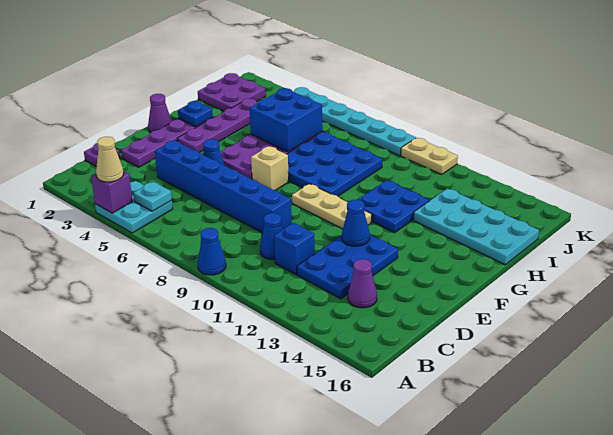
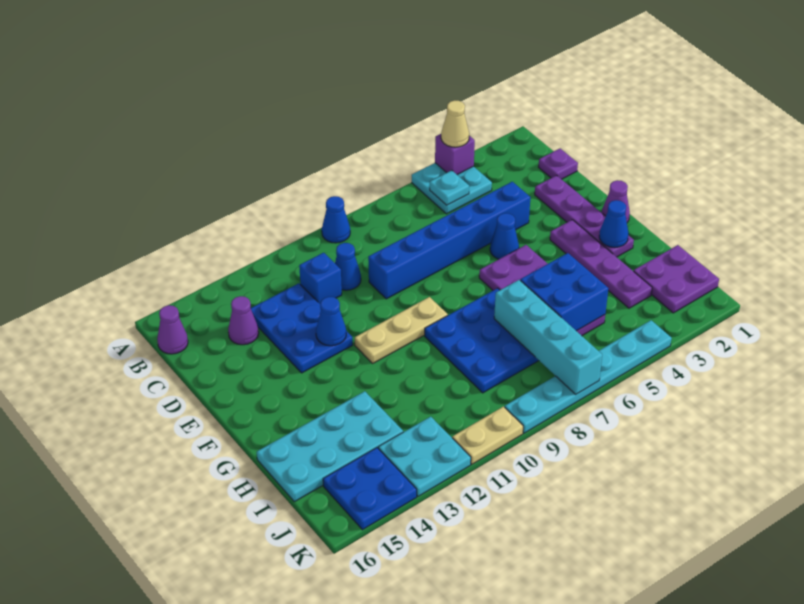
none -> purple cone B16 level 1
tan brick F7 level 1 -> none
blue plate G2 level 2 -> blue cone G2 level 2
blue plate G11:H12 level 1 -> blue plate J14:K15 level 1
none -> cyan brick H7:K7 level 2
none -> cyan plate J12:K13 level 1

